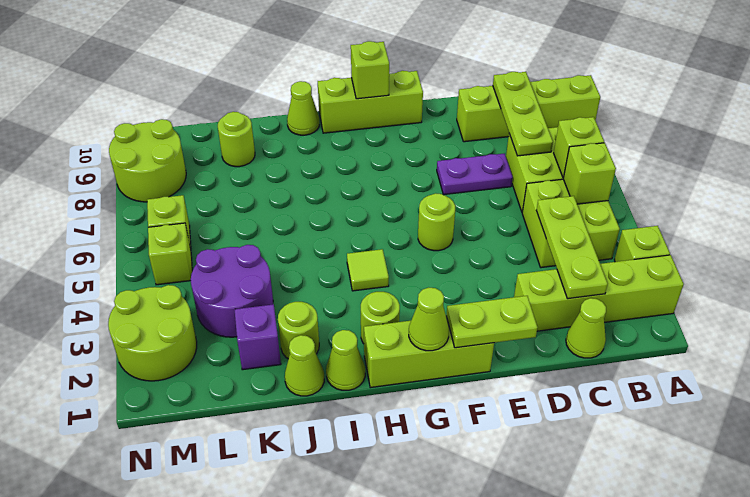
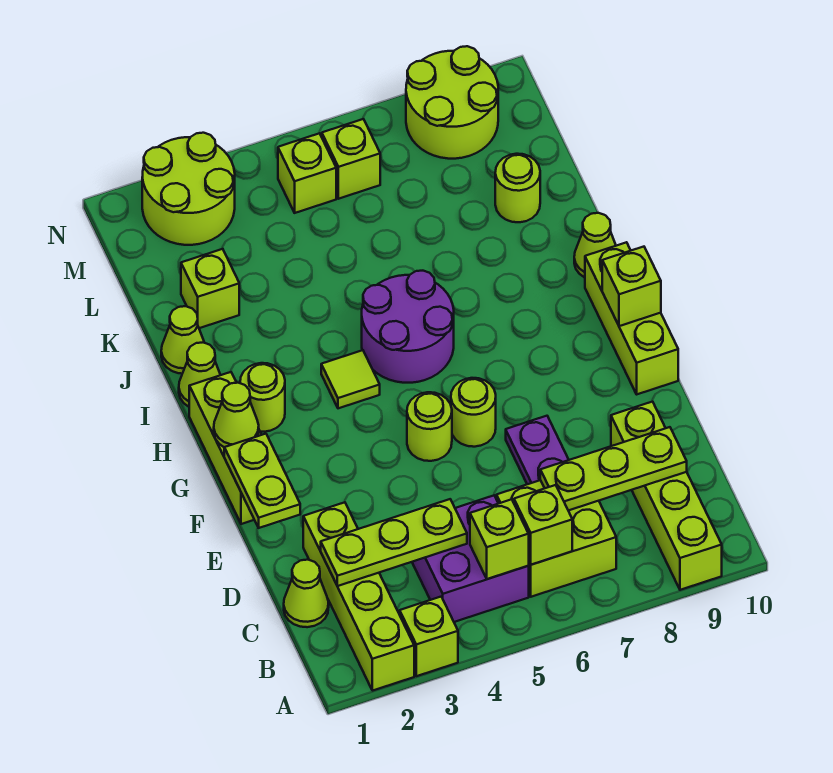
lime brick B4:C5 level 1 -> purple brick B4:C5 level 1
lime round brick J2 level 1 -> lime round brick F6 level 1
purple brick K2 level 1 -> lime brick K2 level 1
purple round brick K3:L4 level 1 -> purple round brick H5:I6 level 1

